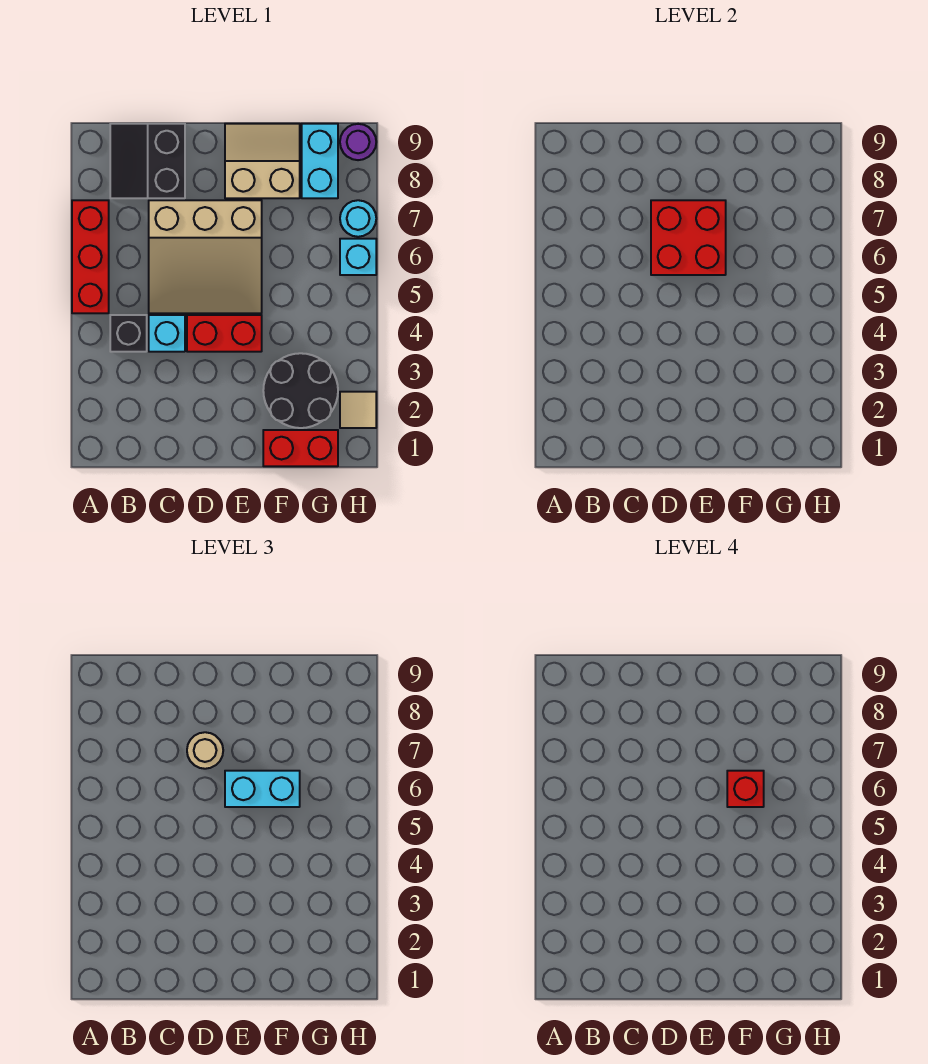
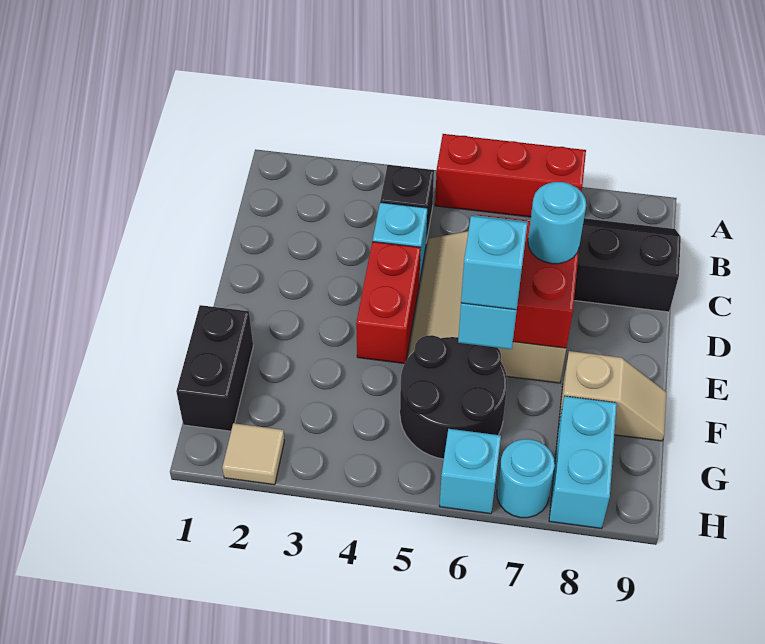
tan round brick D7 level 3 -> cyan round brick D7 level 3
tan slope E8:F9 level 1 top 8 -> tan slope F8:F9 level 1 top 8
red brick F1:G1 level 1 -> black brick F1:G1 level 1
black round brick F2:G3 level 1 -> black round brick F5:G6 level 1
red brick F6 level 4 -> cyan brick F6 level 4
cyan brick G8:G9 level 1 -> cyan brick G8:H8 level 1
purple round brick H9 level 1 -> none

